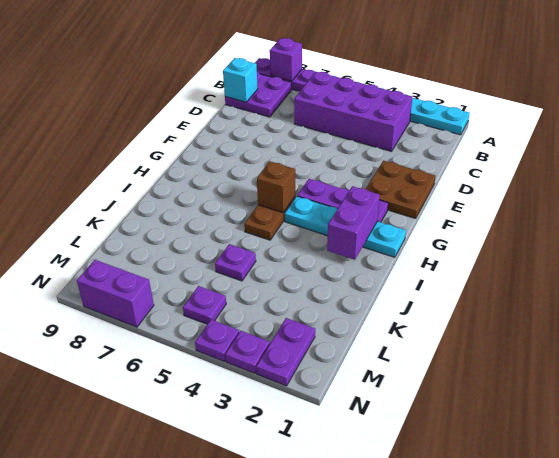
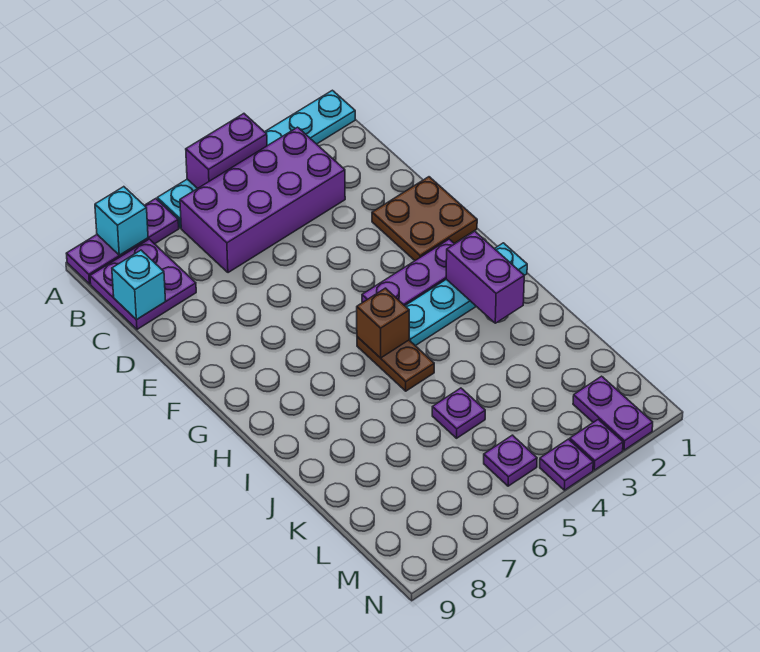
purple brick A8 level 2 -> cyan brick A8 level 2
purple brick N7:N8 level 1 -> purple brick A4:A5 level 2

